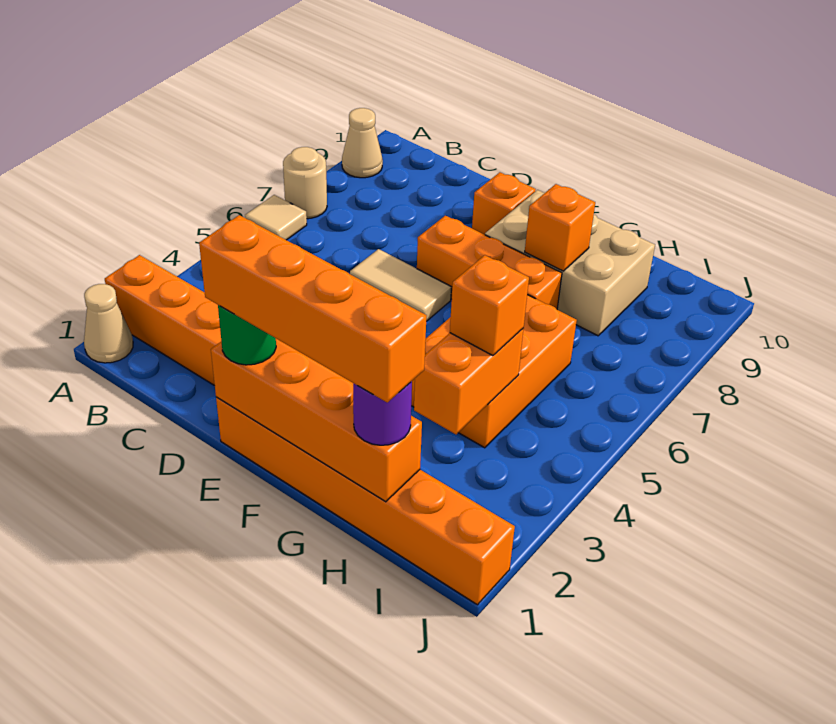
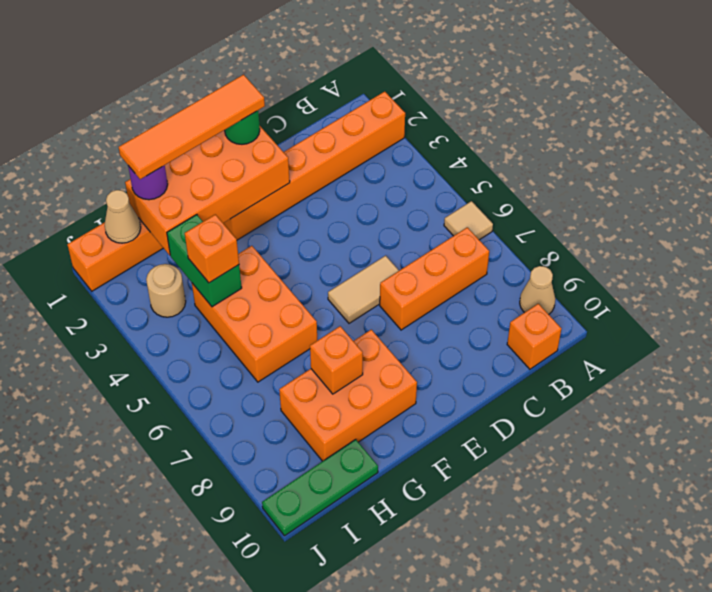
tan cone A1 level 1 -> tan cone I1 level 2
tan round brick A7 level 1 -> tan round brick I3 level 1
orange brick E1:H1 level 2 -> orange brick E1:H2 level 2
orange brick E1:H1 level 4 -> orange tile E1:H1 level 4
orange brick E7:G7 level 1 -> orange brick B7:D7 level 1
orange brick E9 level 1 -> orange brick B10 level 1
tan brick F8:H9 level 1 -> orange brick F8:H9 level 1
orange brick H3:H4 level 2 -> green brick H3:H4 level 2
none -> green plate H10:J10 level 1

